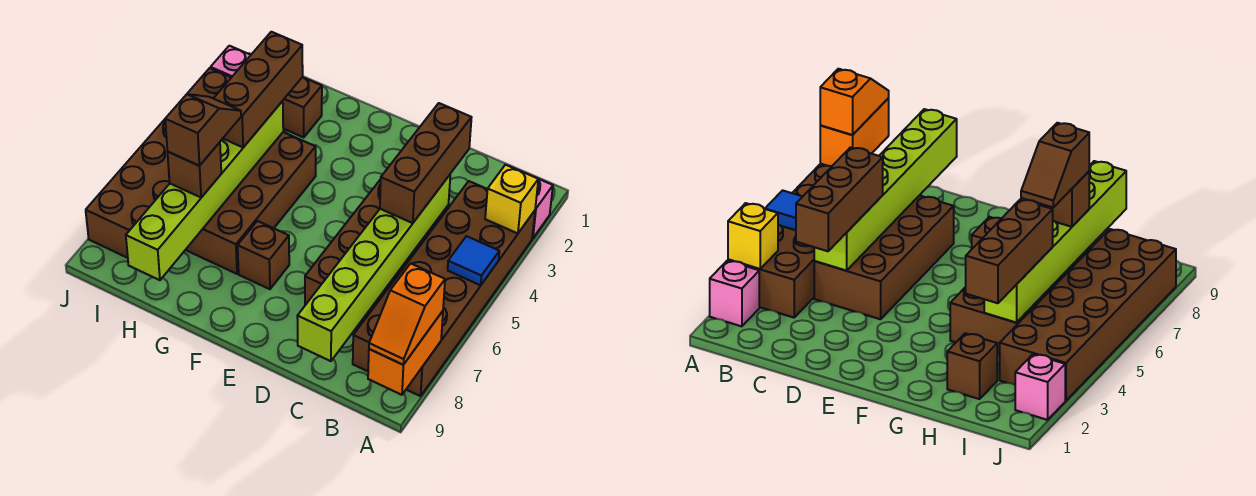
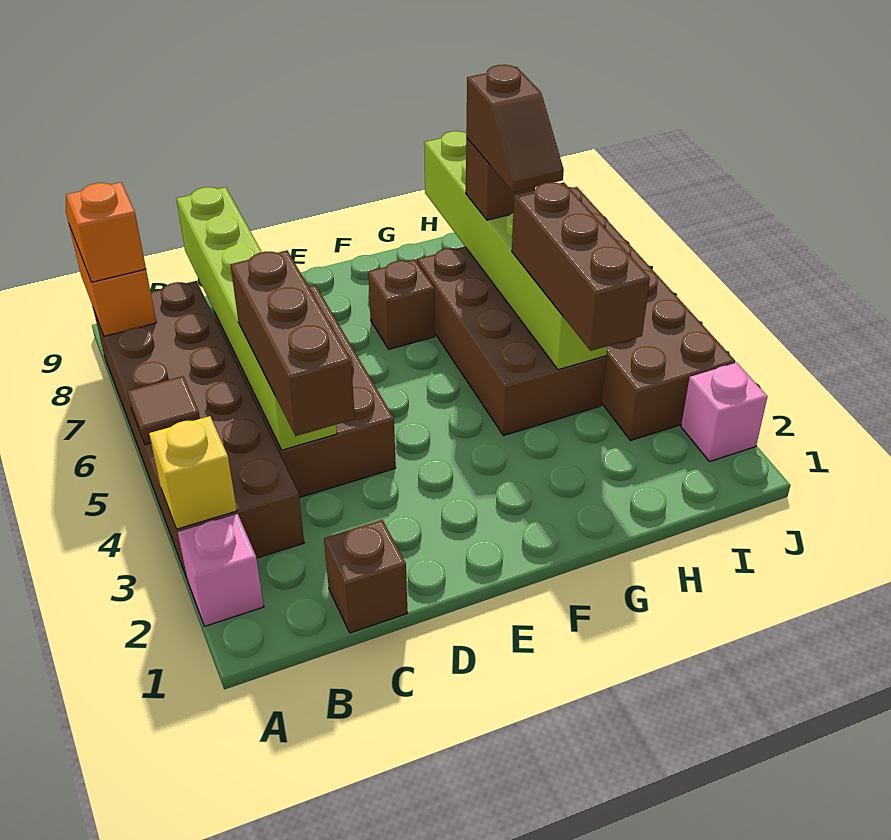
blue tile A5 level 2 -> brown tile A5 level 2
brown brick H2 level 1 -> brown brick C1 level 1

